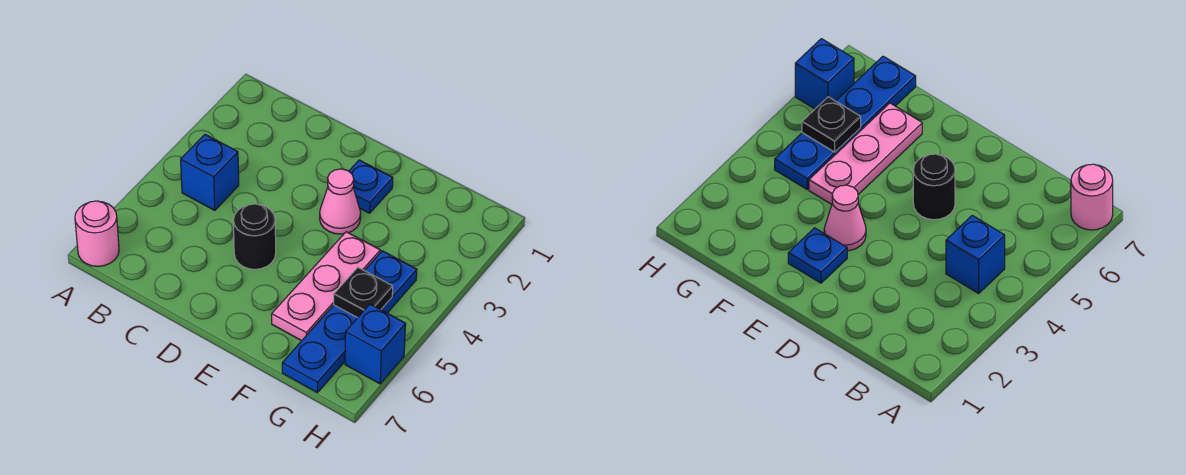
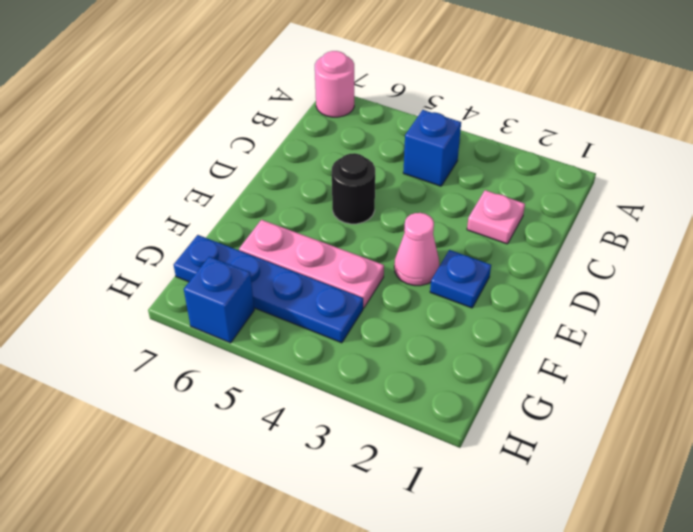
none -> pink plate C2 level 1
black plate G5 level 2 -> none

